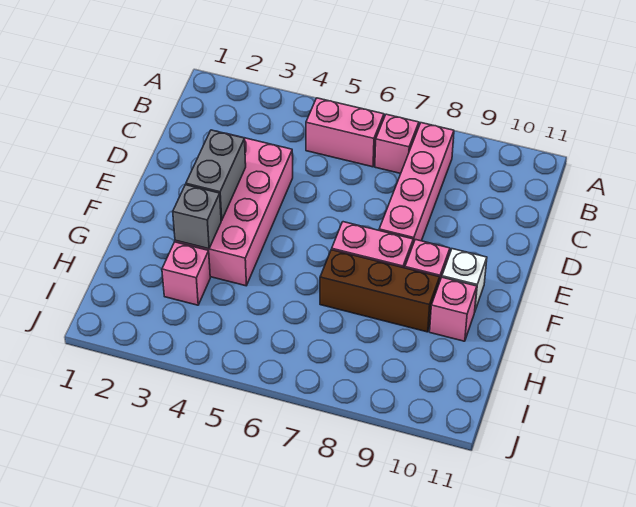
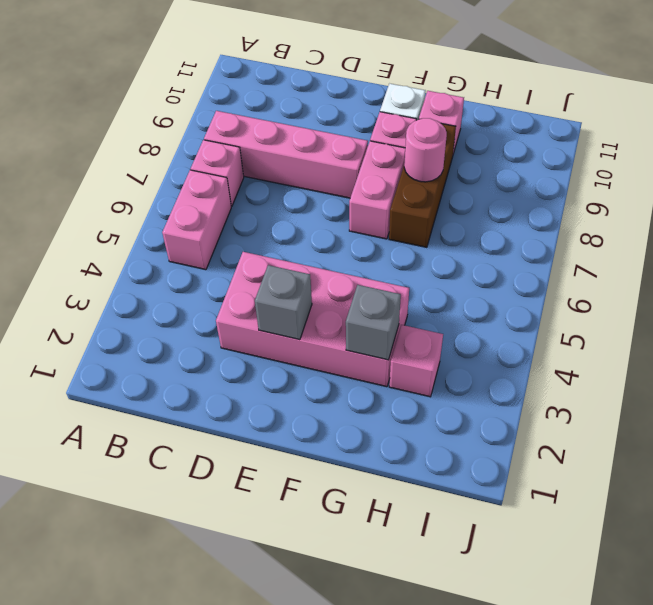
grey brick E3:F3 level 2 -> grey brick E3 level 2
none -> pink round brick G8 level 2

